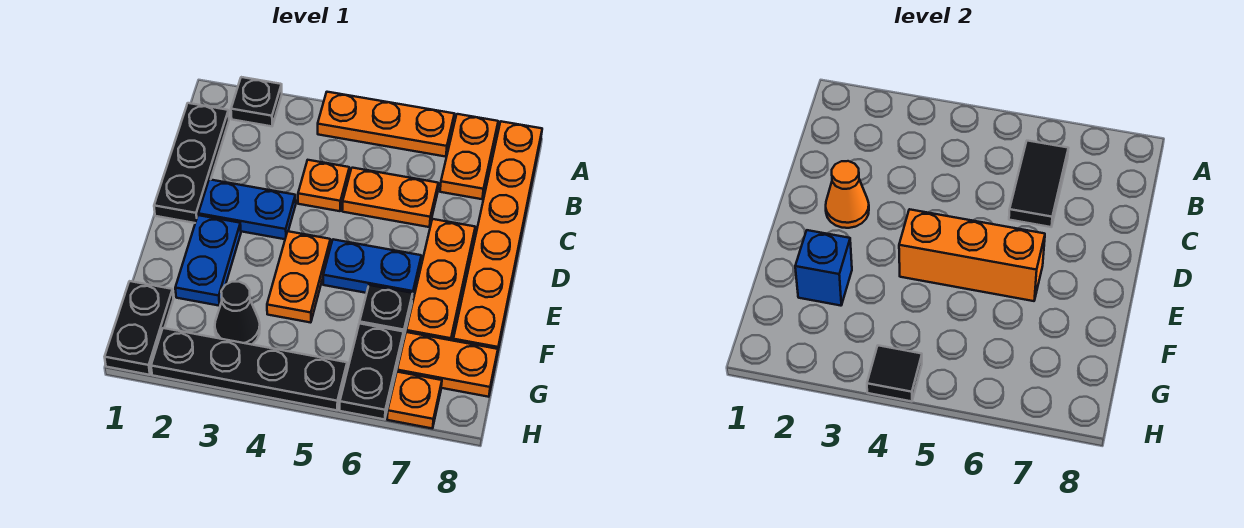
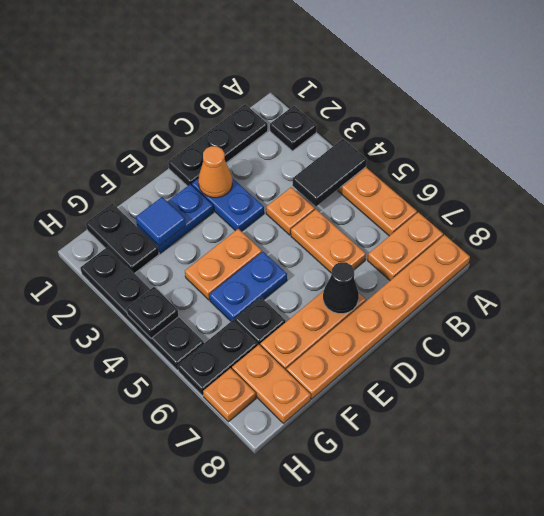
black tile B6:C6 level 2 -> black tile A4:B4 level 2
orange brick E4:E6 level 2 -> none
blue plate E5:E6 level 1 -> blue plate E5:F5 level 1
blue brick F2 level 2 -> blue tile F2 level 2
black plate G1:H1 level 1 -> black plate G1:G2 level 1
black cone G3 level 1 -> black cone D7 level 2
black tile H4 level 2 -> black plate H4 level 2

